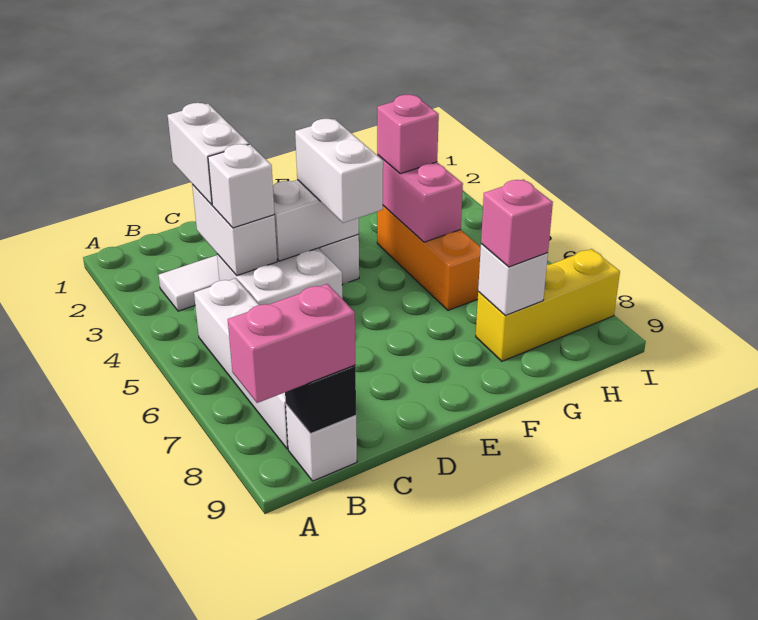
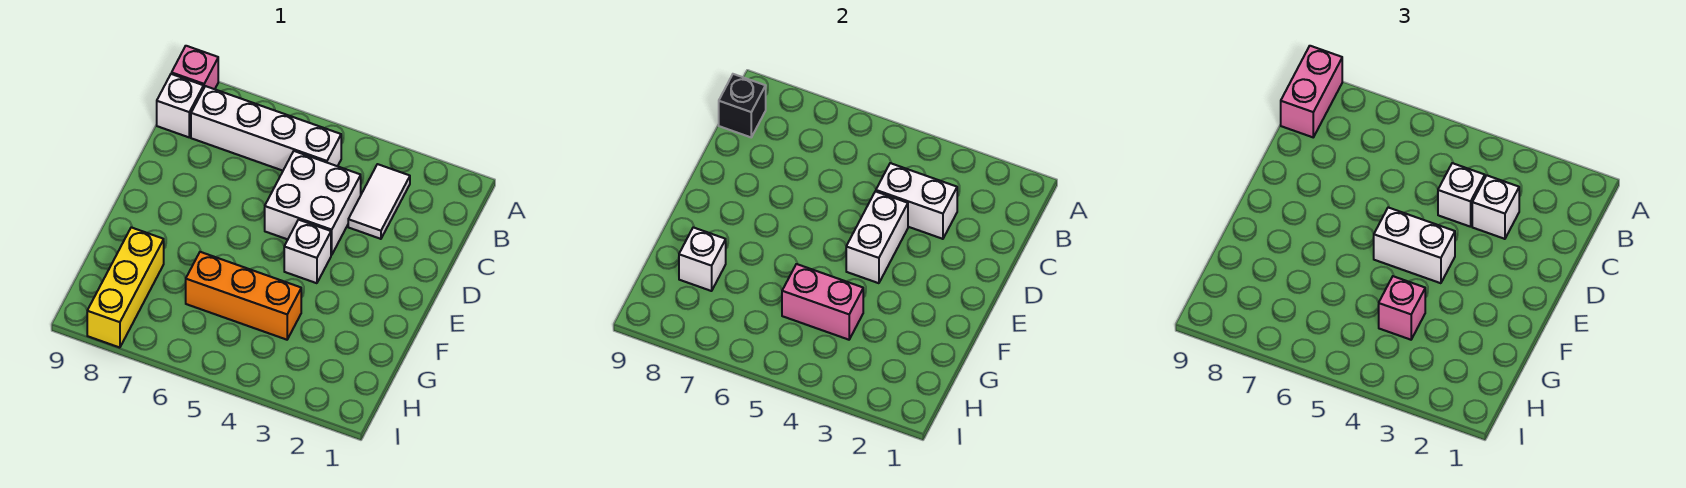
white brick C2:C3 level 3 -> white brick C3 level 3
pink brick G8 level 3 -> pink brick A9 level 1

